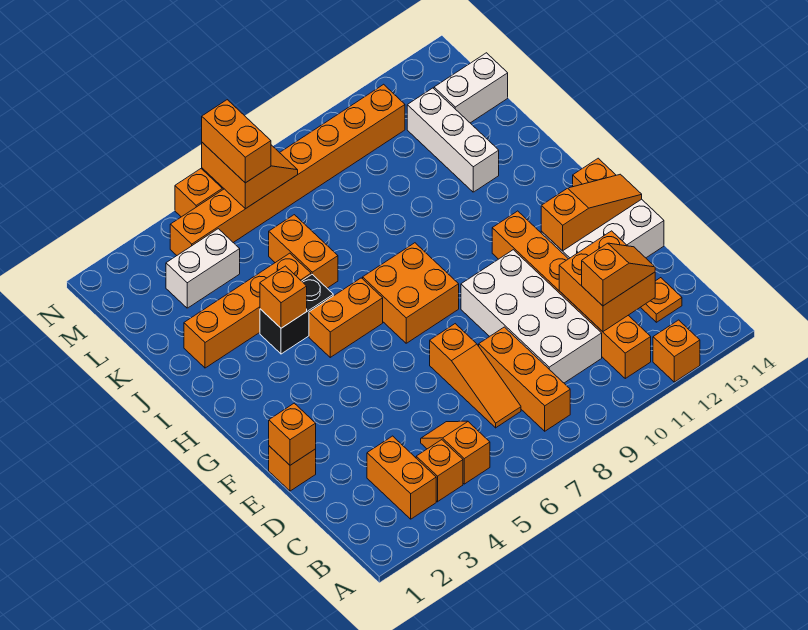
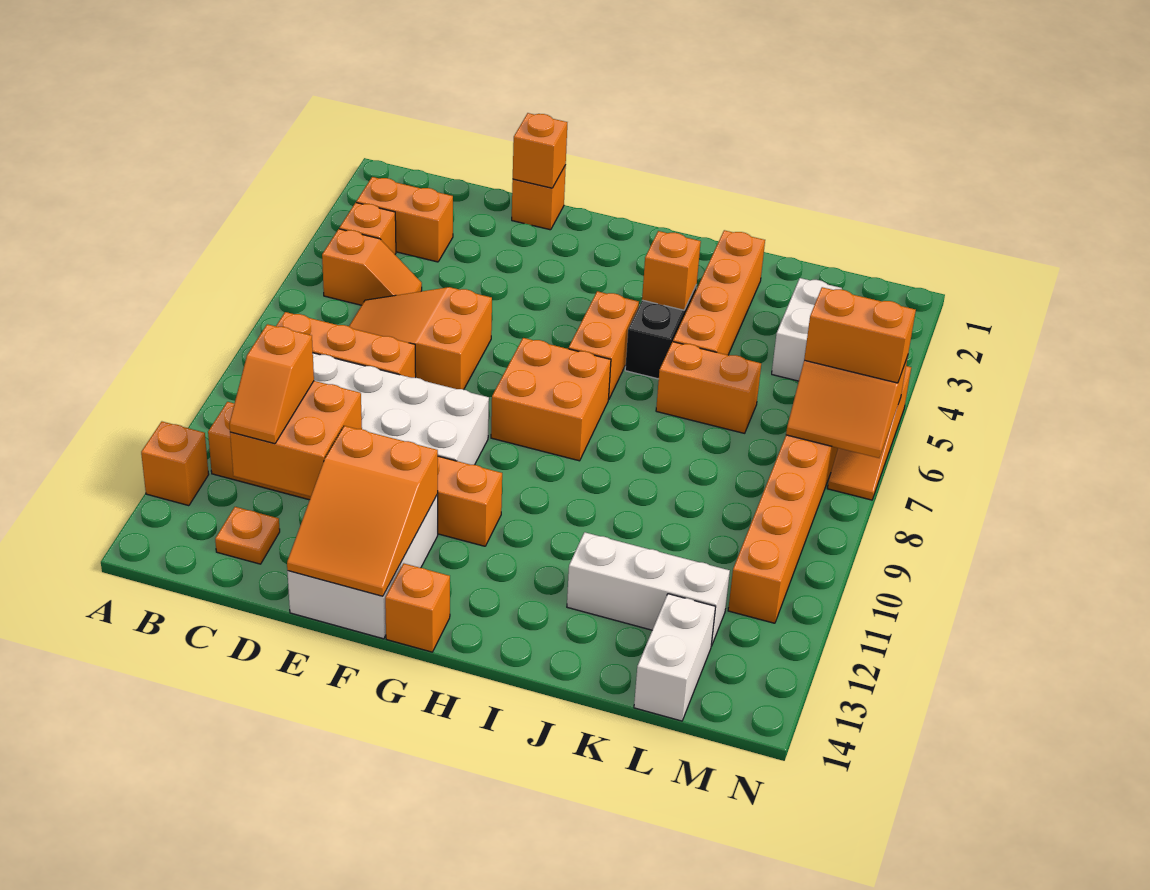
orange slope C7:E7 level 1 top E -> orange slope C6:E7 level 1 top E
orange slope F12:F14 level 2 top 12 -> orange slope E12:F14 level 2 top 12

